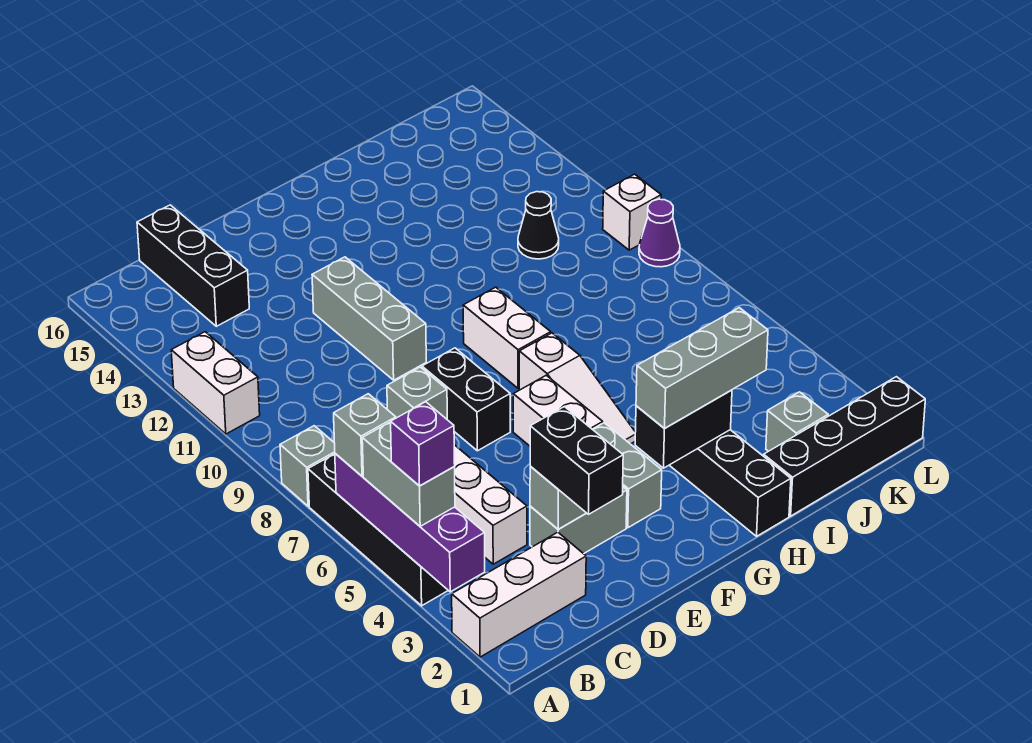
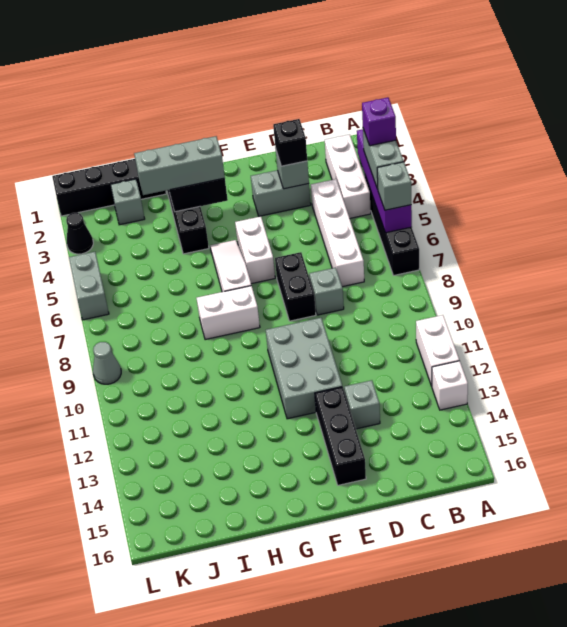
white brick A2:C2 level 1 -> white brick B2:B4 level 1
grey brick A8 level 1 -> grey brick D13 level 1
black brick C14:C16 level 1 -> black brick E13:E15 level 1
black brick D2:D3 level 3 -> black brick D3 level 3
grey brick E10:E12 level 1 -> grey brick E10:F12 level 1
grey brick F3:F4 level 1 -> grey brick L5:L6 level 1
white brick G8:G9 level 1 -> white brick G8:H8 level 1
black cone J11 level 1 -> black cone L3 level 1
purple cone L9 level 1 -> grey cone L9 level 1
white brick L10 level 1 -> white brick A13 level 1

